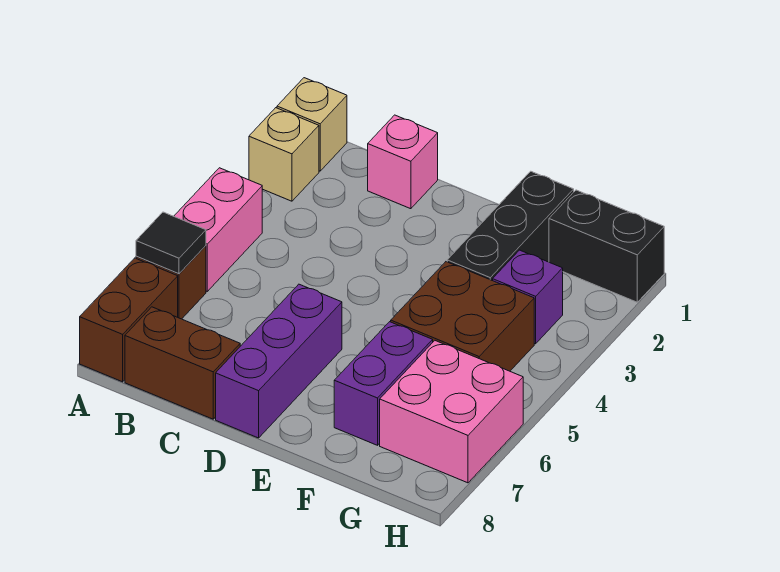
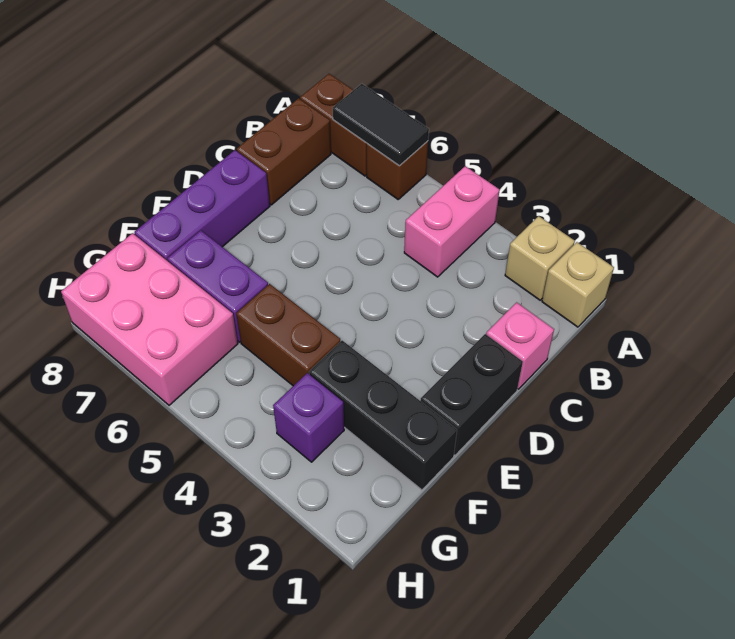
pink brick A4:A5 level 1 -> pink brick A4:B4 level 1
black tile A6 level 2 -> black tile A6:A7 level 2
purple brick D6:D8 level 1 -> purple brick D8:F8 level 1
brown brick F4:G5 level 1 -> brown brick F4:F5 level 1
black brick G1:H1 level 1 -> black brick D1:E1 level 1
pink brick G6:H7 level 1 -> pink brick G6:H8 level 1

